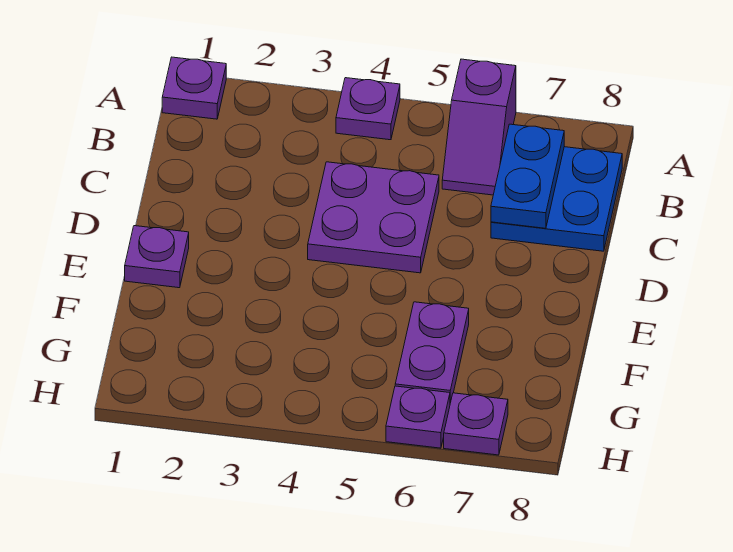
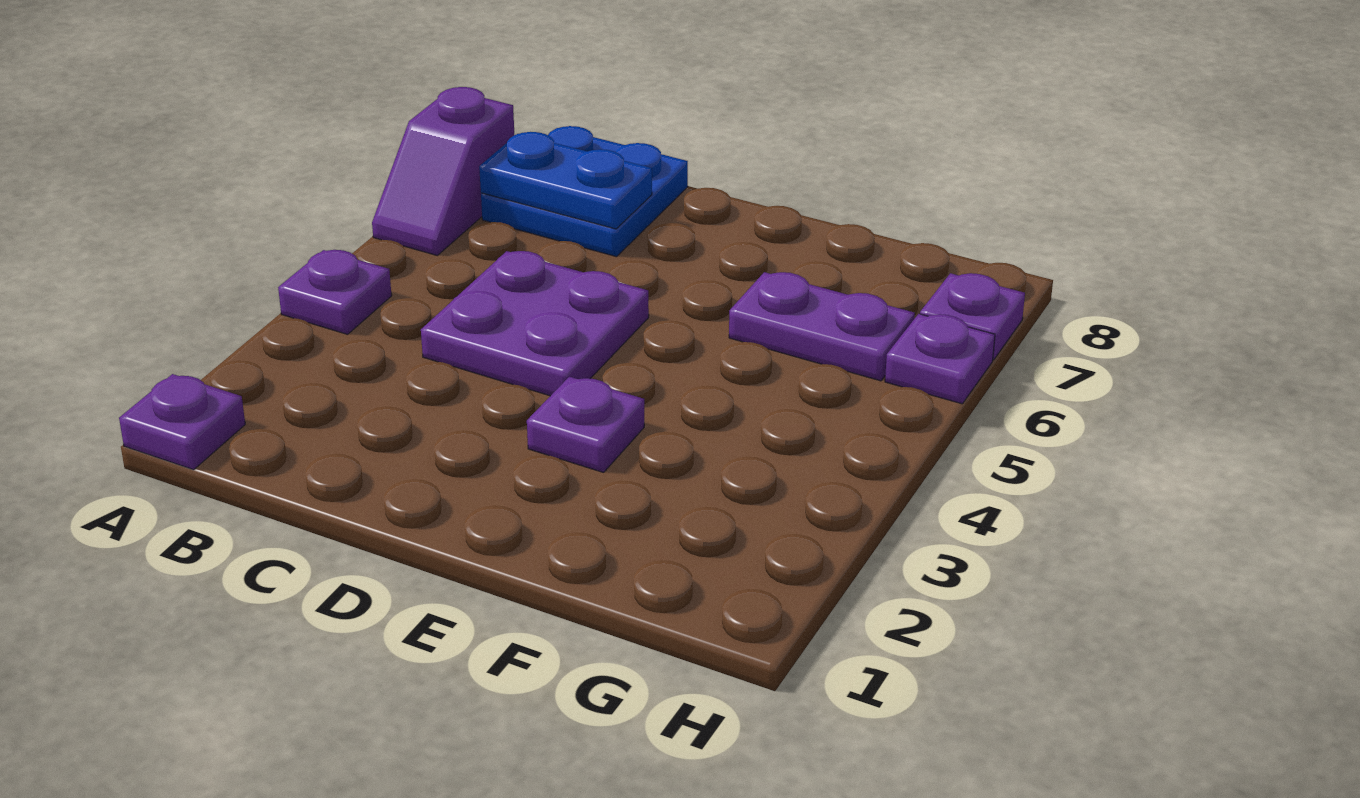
purple slope A6:B6 level 1 top A -> purple slope A6:A7 level 1 top 7
purple plate E1 level 1 -> purple plate E3 level 1

